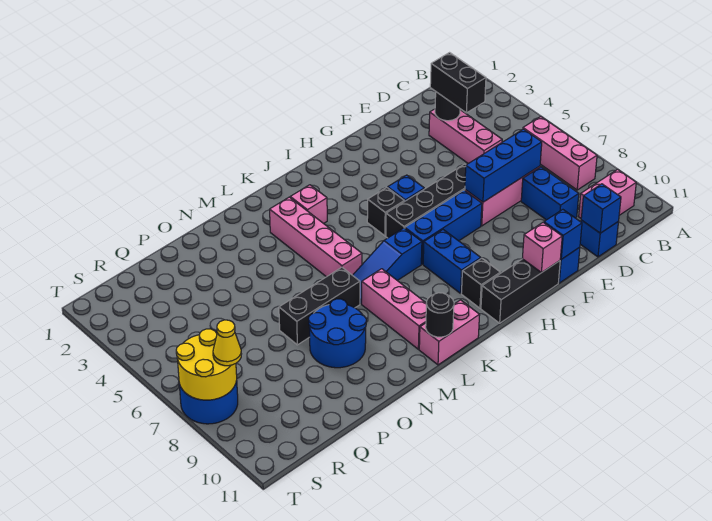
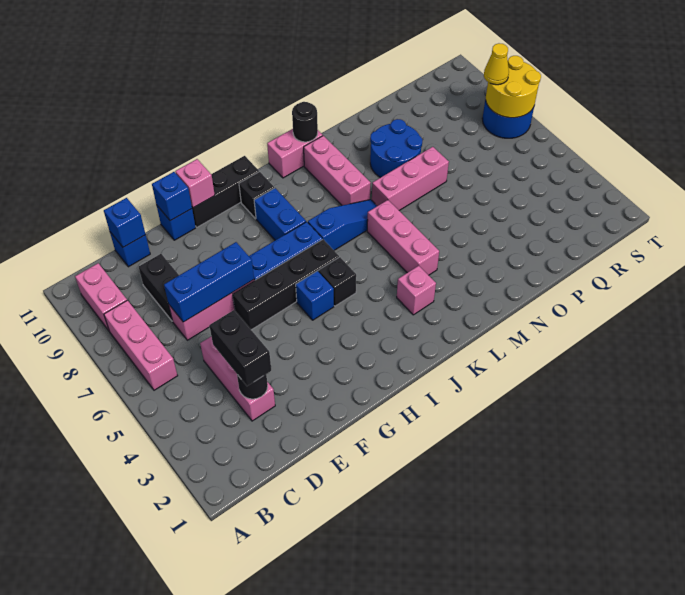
pink brick B10:C10 level 1 -> pink brick B9:B10 level 1
blue brick D8:D9 level 1 -> black brick D8:D9 level 1
pink brick L3:L6 level 1 -> pink brick L4:L6 level 1
black brick M7:O7 level 1 -> pink brick M7:O7 level 1

